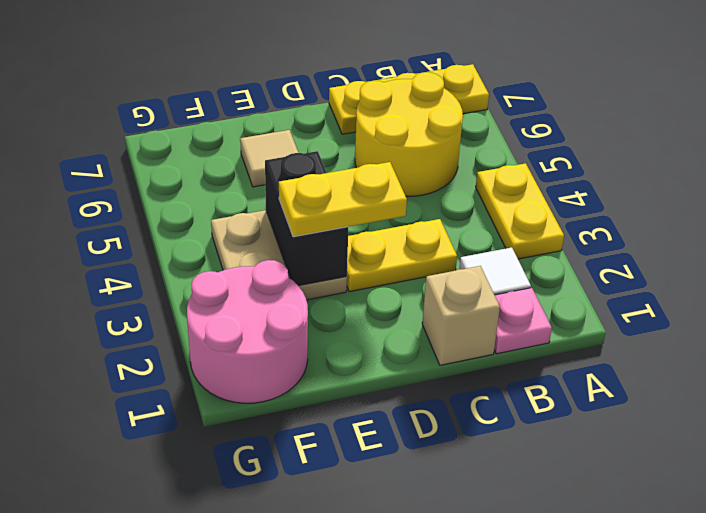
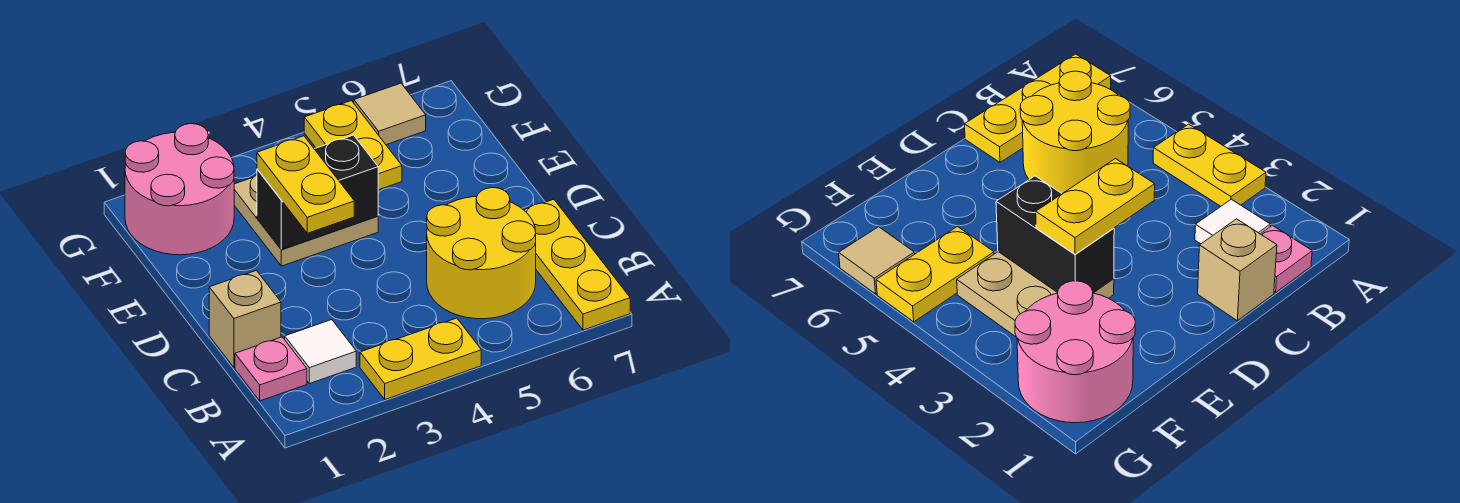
yellow plate C3:D3 level 1 -> yellow plate F5:G5 level 1
tan tile E6 level 1 -> tan tile G6 level 1

